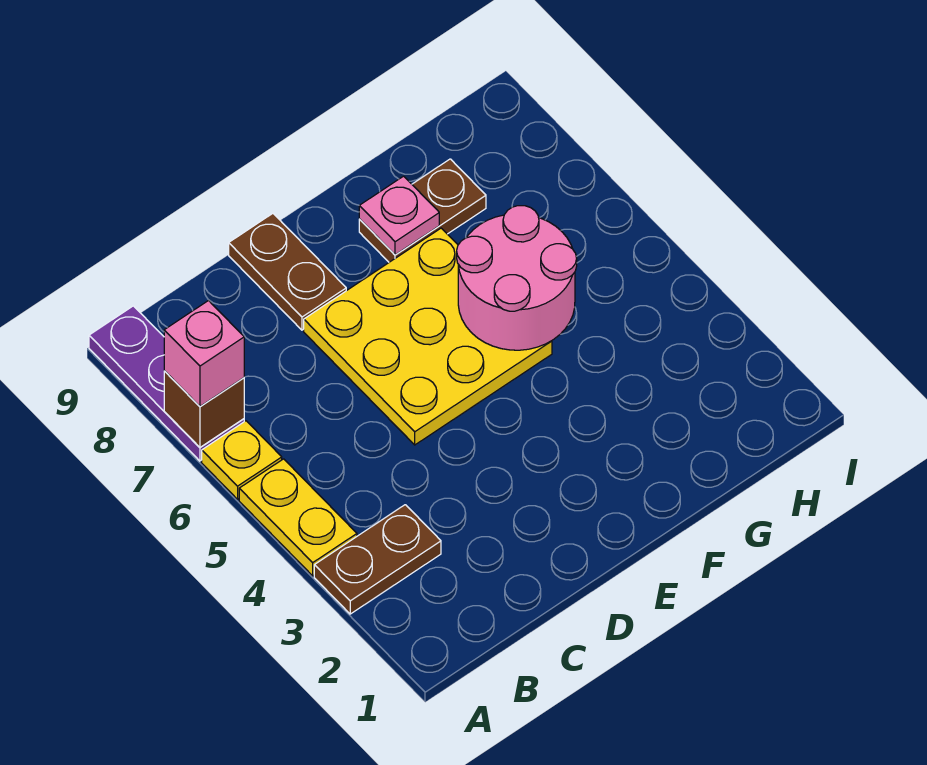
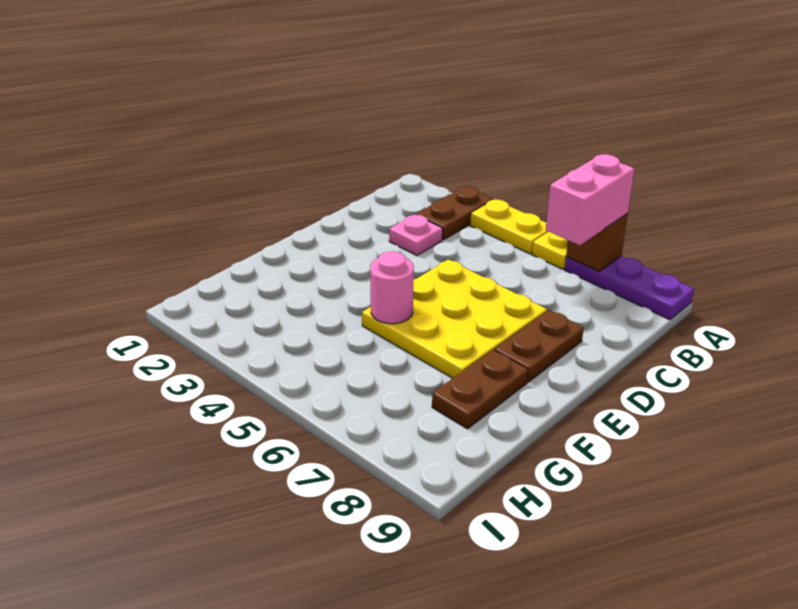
pink brick A7 level 3 -> pink brick A7:B7 level 3
brown plate D8:D9 level 1 -> brown plate D8:E8 level 1
pink round brick F5:G6 level 2 -> pink round brick F5 level 2
pink plate F8 level 2 -> pink plate C3 level 1

